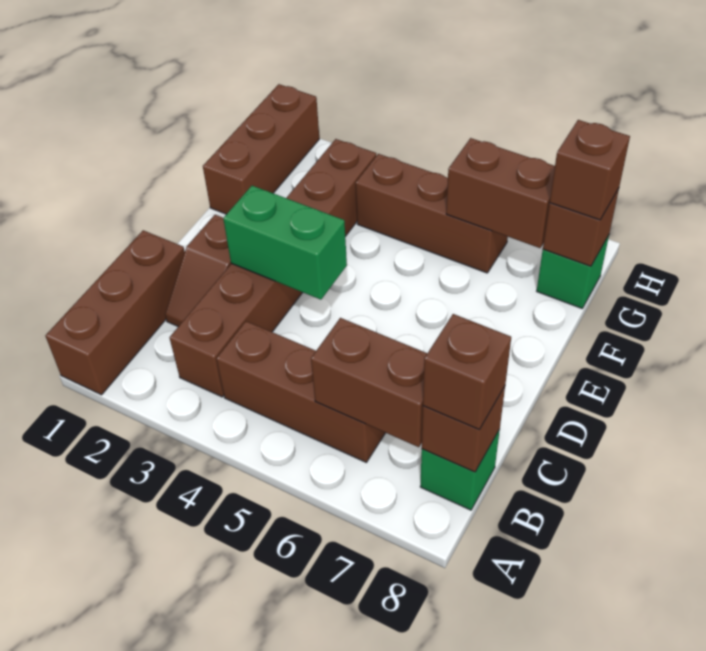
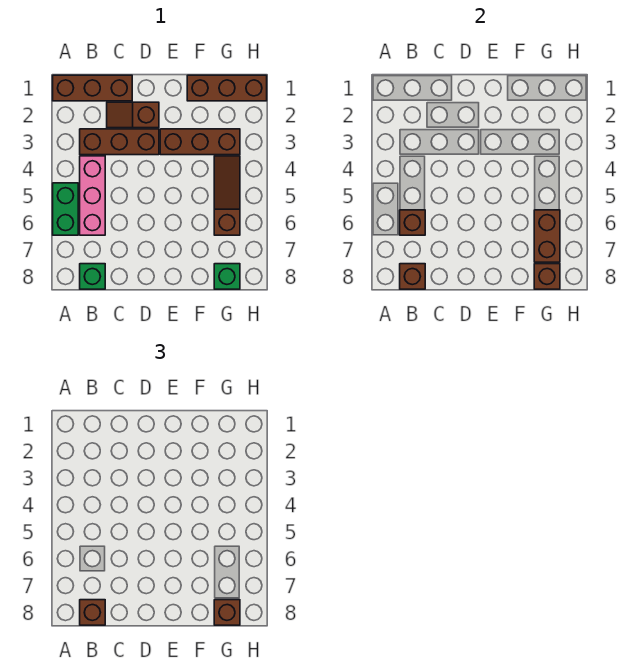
brown brick B4:B6 level 1 -> pink brick B4:B6 level 1
brown brick B6:B7 level 2 -> brown brick B6 level 2
green brick D3:D4 level 2 -> green brick A5:A6 level 1
brown brick G4:G6 level 1 -> brown slope G4:G6 level 1 top 6

